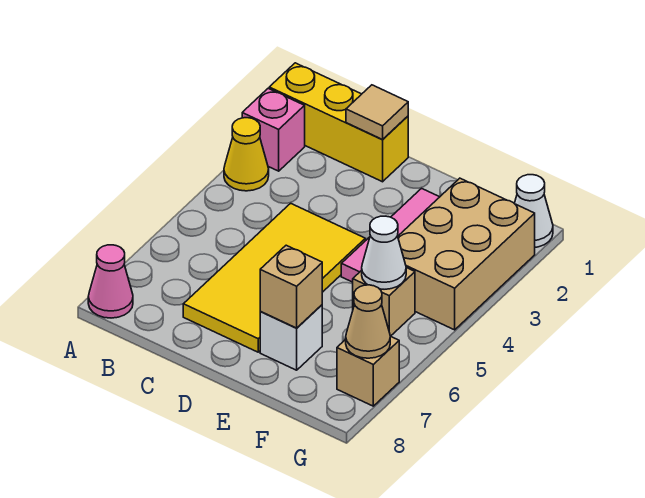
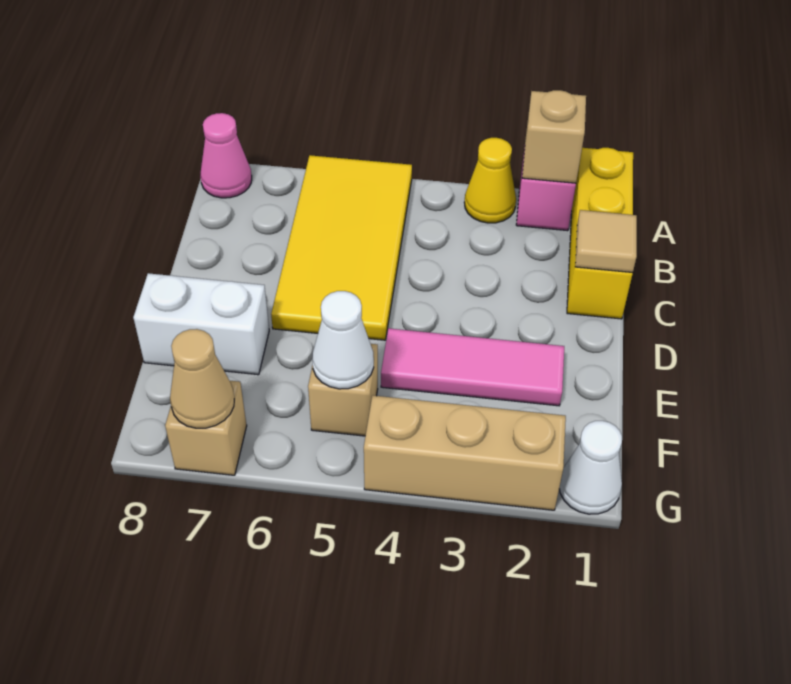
yellow tile C4:D7 level 1 -> yellow tile A5:D6 level 1
white brick E7 level 1 -> white brick E7:E8 level 1
tan brick E7 level 2 -> tan brick A2 level 2
tan brick F2:G4 level 1 -> tan brick G2:G4 level 1

